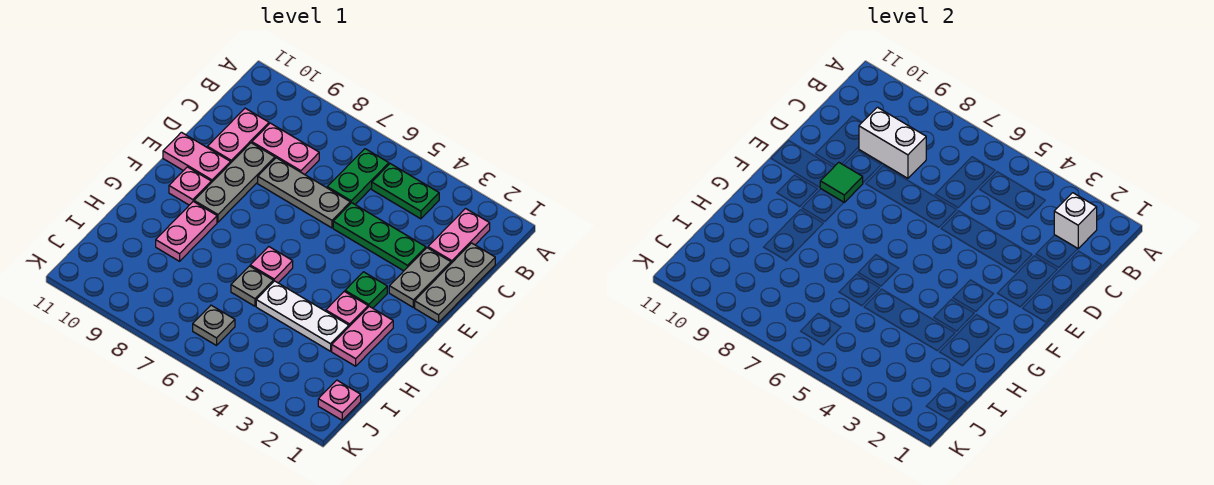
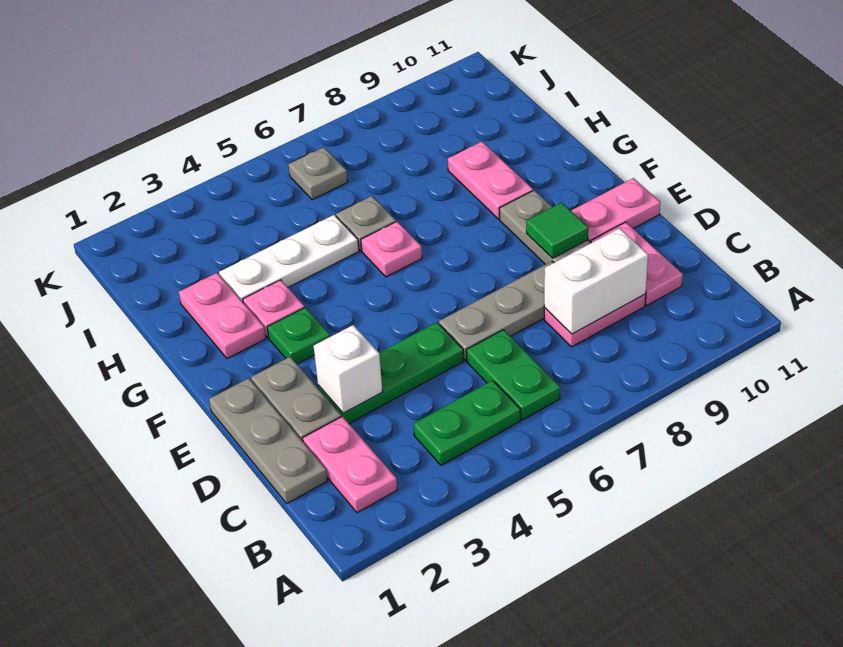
white brick B2 level 2 -> white brick D3 level 2
pink plate F10 level 1 -> none
pink plate J1 level 1 -> none

